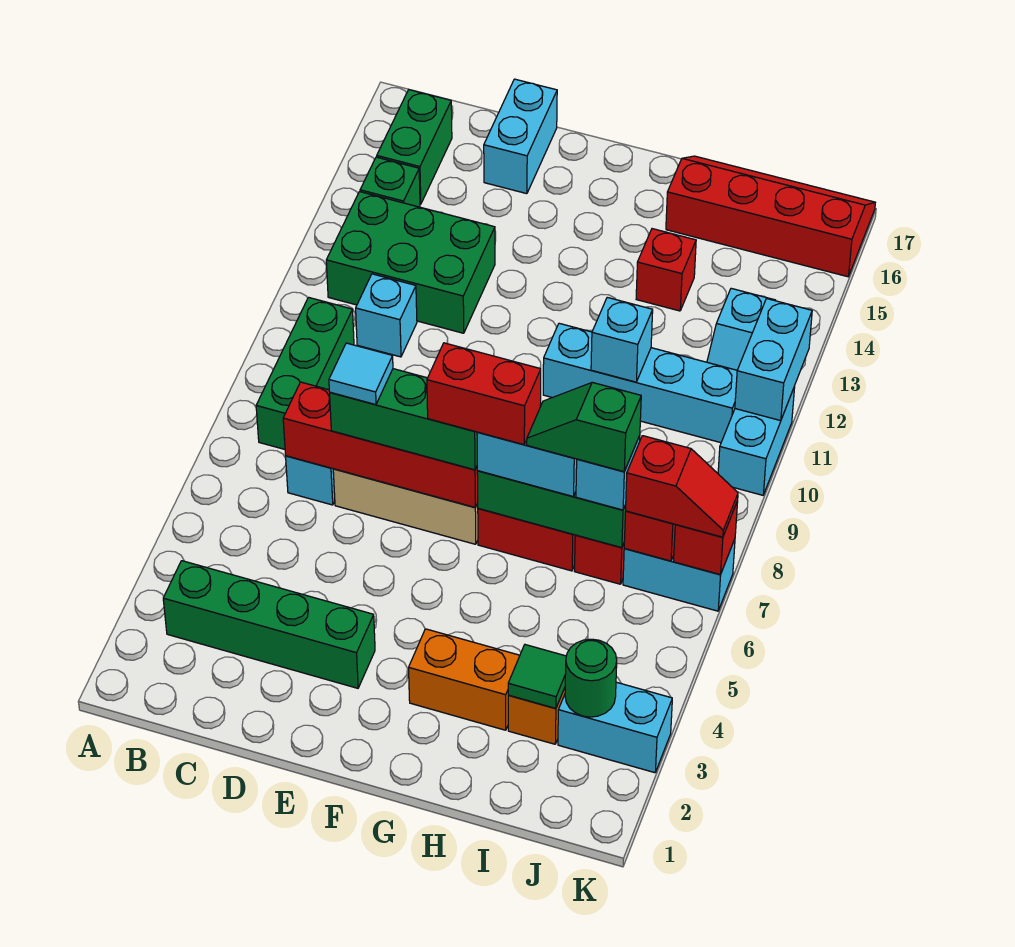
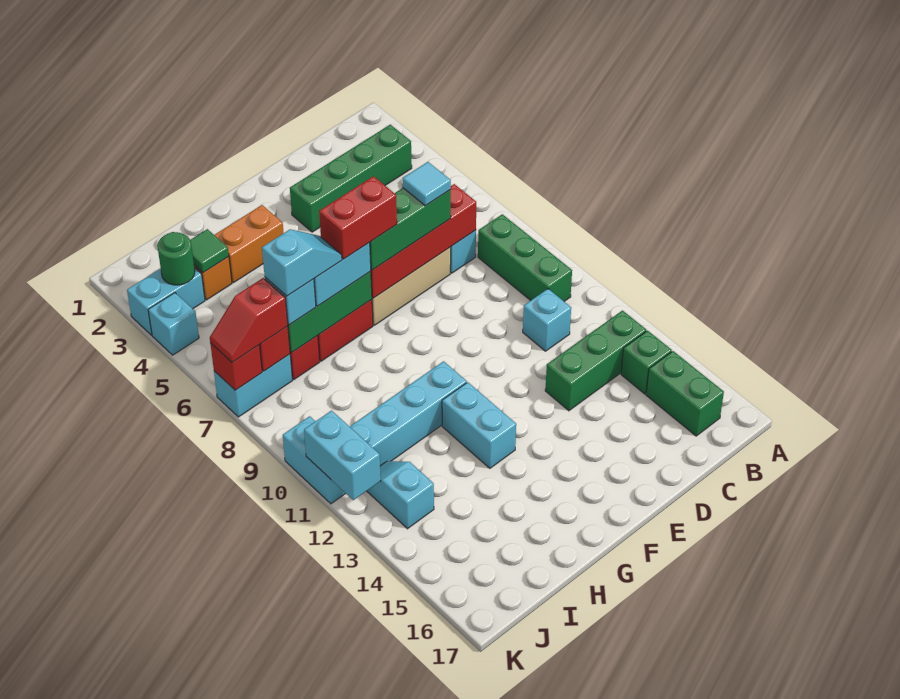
green brick B12:D13 level 1 -> green brick B13:D13 level 1
cyan brick D16:D17 level 1 -> cyan brick G12:G13 level 1
green slope H7:I7 level 4 top I -> cyan slope H7:I7 level 4 top I
cyan brick H11 level 2 -> cyan brick K4 level 1
red brick H14 level 1 -> none
red slope H16:K17 level 1 top 16 -> none

